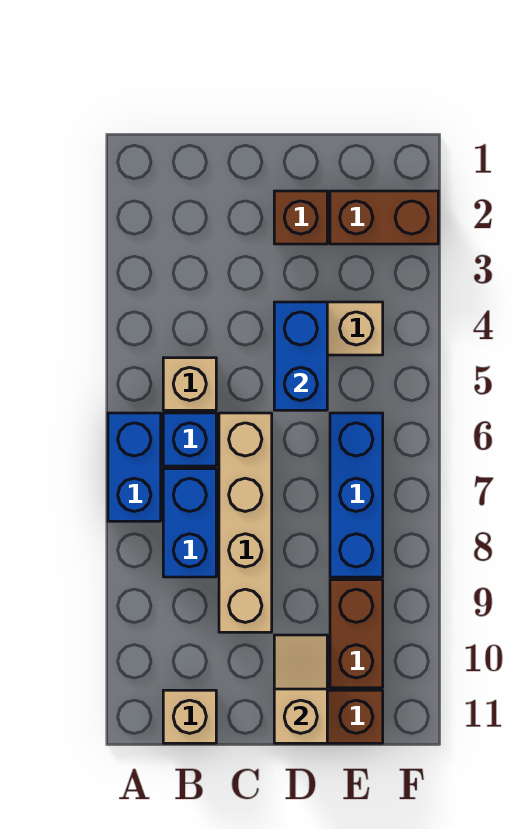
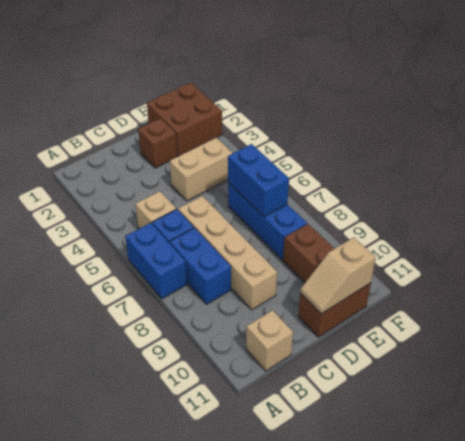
blue brick D4:D5 level 2 -> blue brick E6:E7 level 2
tan slope D10:D11 level 2 top 11 -> tan slope D11:E11 level 2 top E
brown brick E2:F2 level 1 -> brown brick E1:F2 level 1

